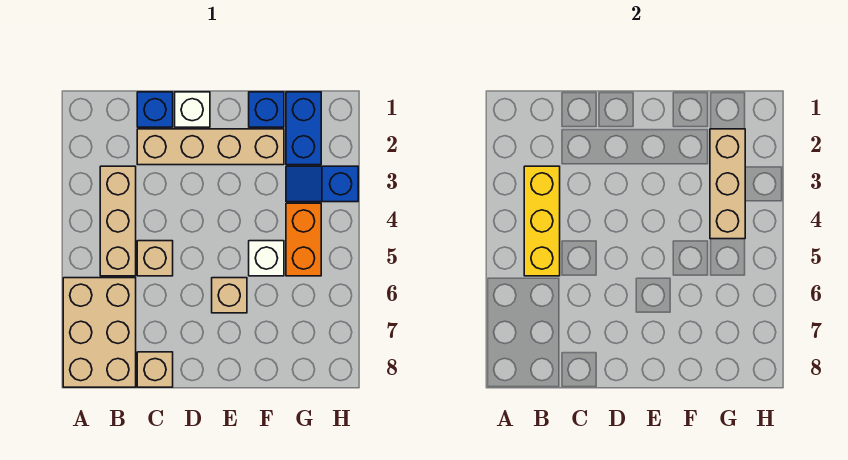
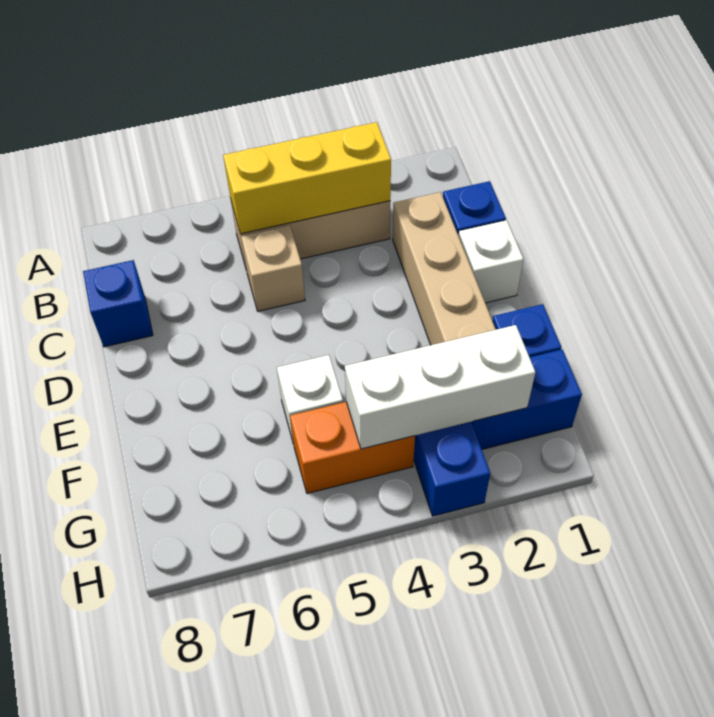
tan brick A6:B8 level 1 -> none
tan brick C8 level 1 -> blue brick C8 level 1
tan brick E6 level 1 -> none
tan brick G2:G4 level 2 -> white brick G2:G4 level 2

